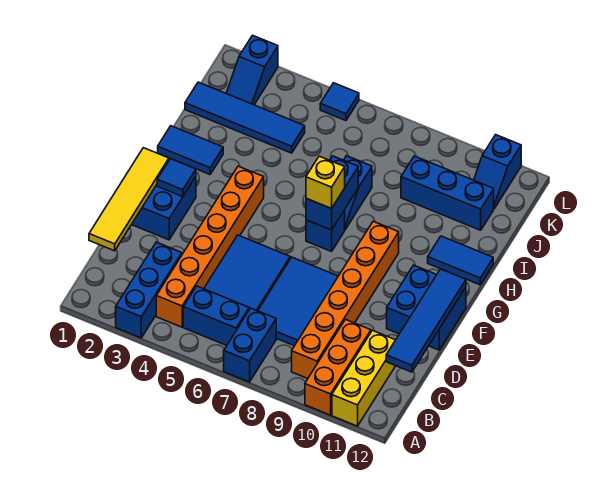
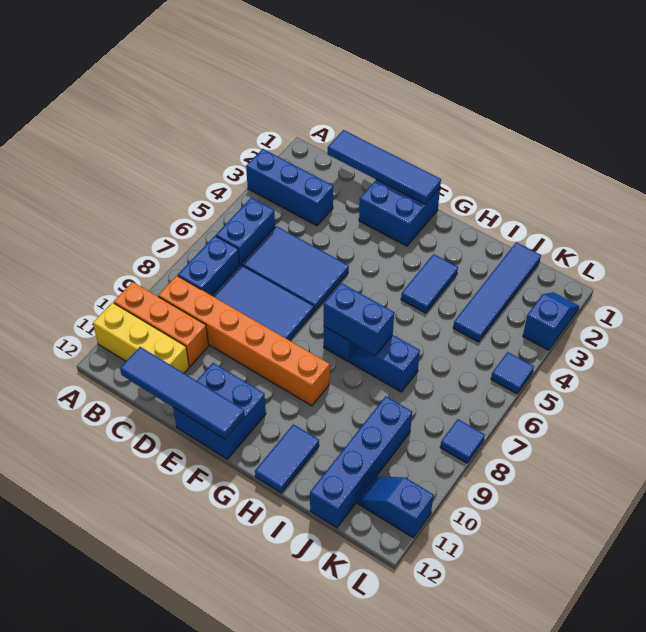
blue brick A7:B7 level 1 -> blue brick B7:B8 level 1
orange brick B4:G4 level 1 -> none
yellow tile C1:F1 level 2 -> blue tile C1:F1 level 2
blue tile F2 level 2 -> blue tile L8 level 1
yellow brick G7 level 3 -> none
blue tile H1:H2 level 1 -> blue tile H3:H4 level 1
blue brick J9:J11 level 1 -> blue brick J9:J12 level 1
blue slope K2:L2 level 1 top L -> blue slope L2:L3 level 1 top 3

